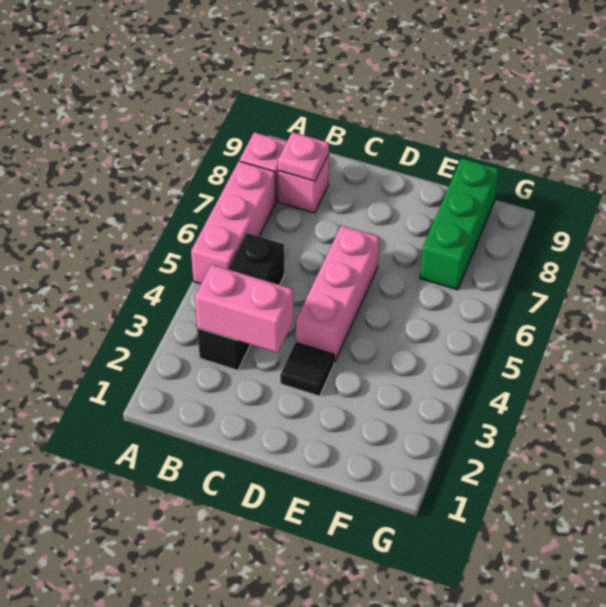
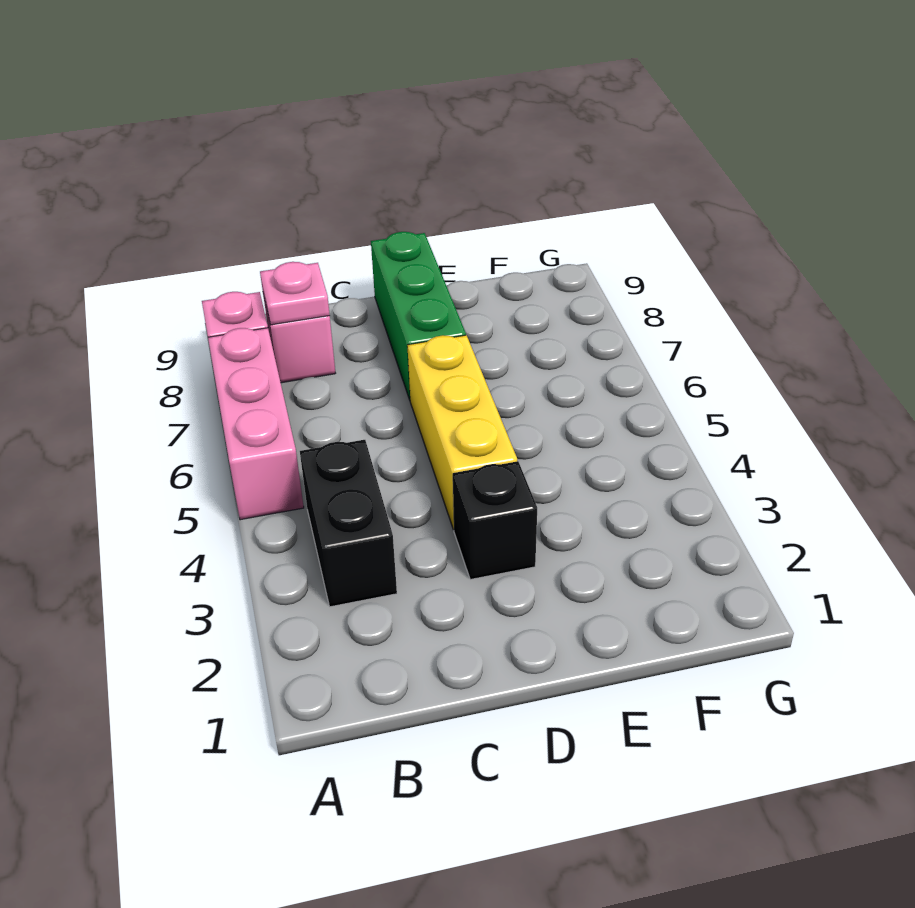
black brick B3:B5 level 1 -> black brick B3:B4 level 1
pink brick B3:C3 level 2 -> none
black tile D3 level 1 -> black brick D3 level 1
pink brick D4:D6 level 1 -> yellow brick D4:D6 level 1
green brick F7:F9 level 1 -> green brick D7:D9 level 1

